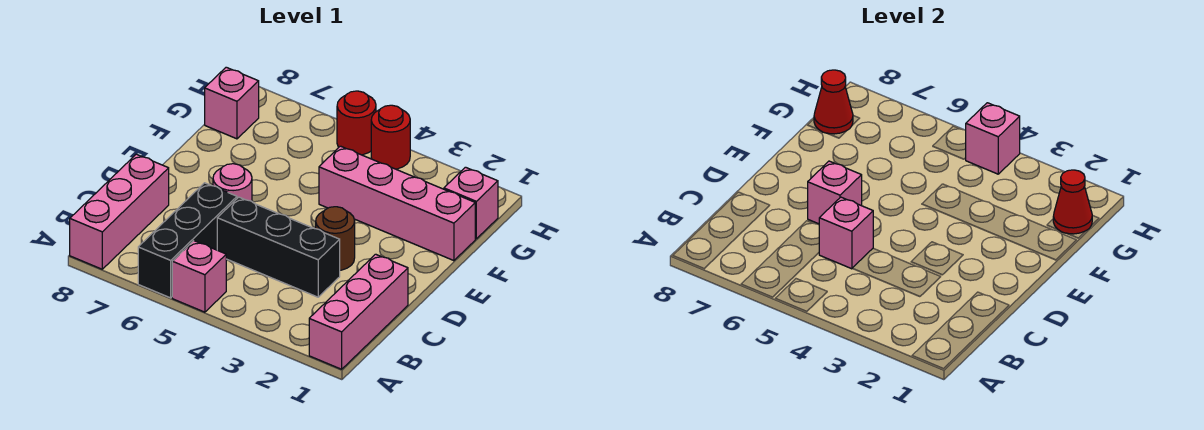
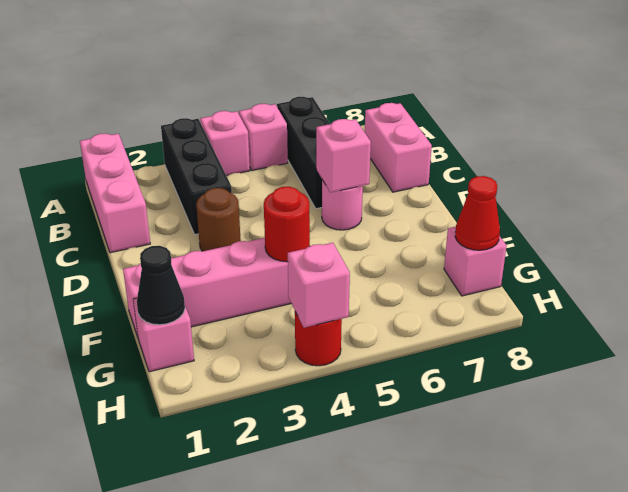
pink brick A8:C8 level 1 -> pink brick B8:C8 level 1
black brick C3:C5 level 1 -> black brick A3:C3 level 1
pink brick C5 level 2 -> pink brick A4 level 1
red cone G1 level 2 -> black cone G1 level 2
red round brick H5 level 1 -> red round brick F4 level 2

